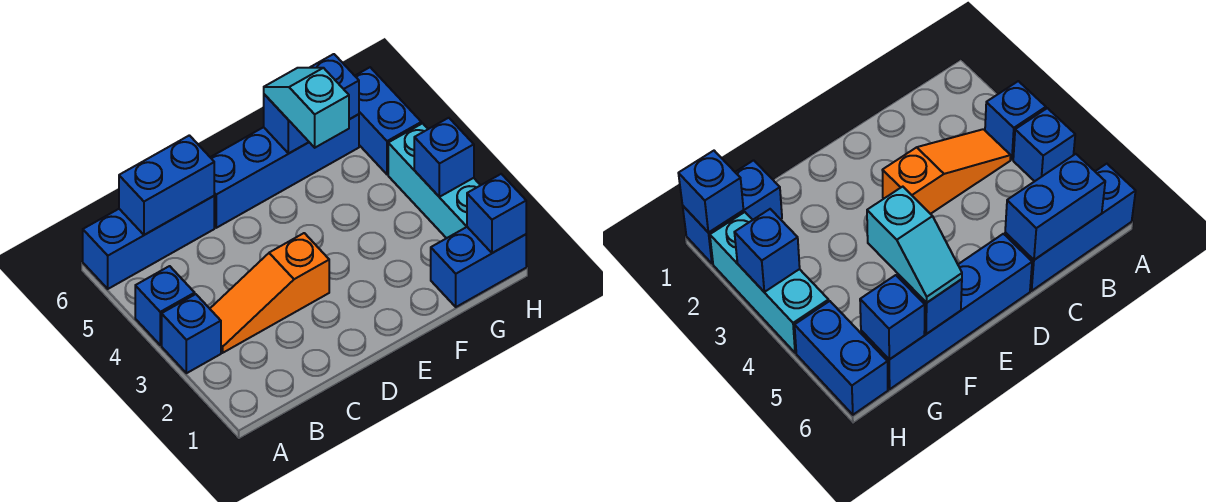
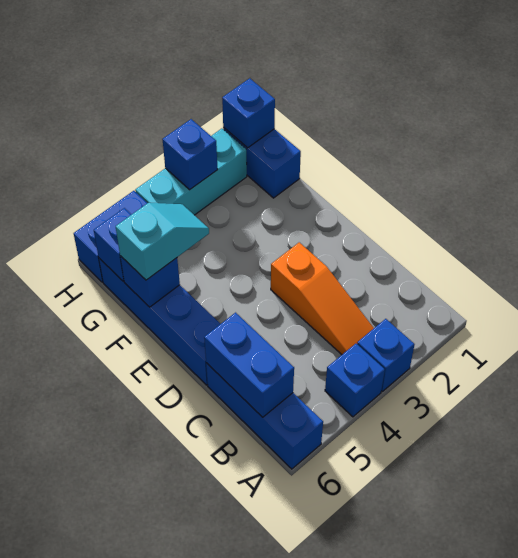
cyan slope F5:F6 level 3 top 5 -> cyan slope F5:F6 level 3 top 6

